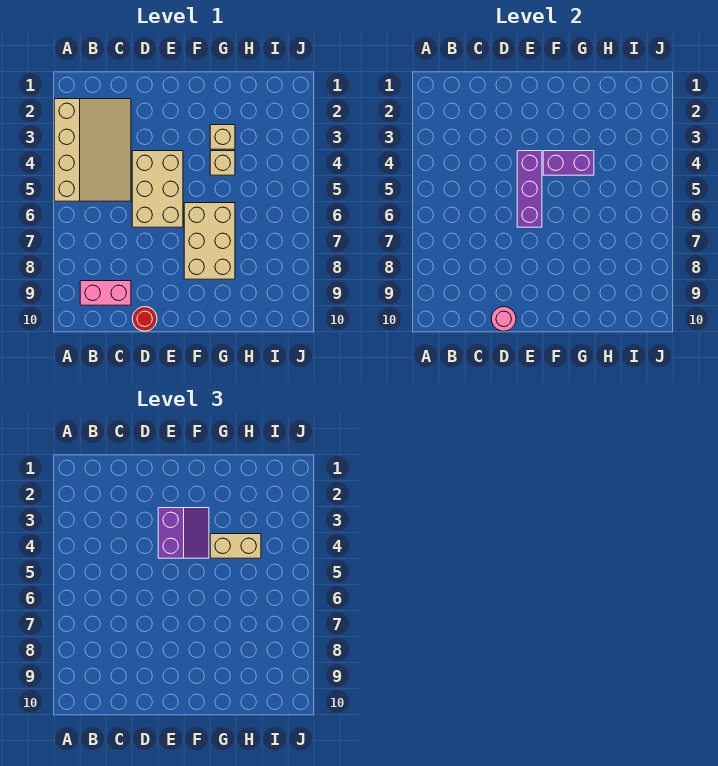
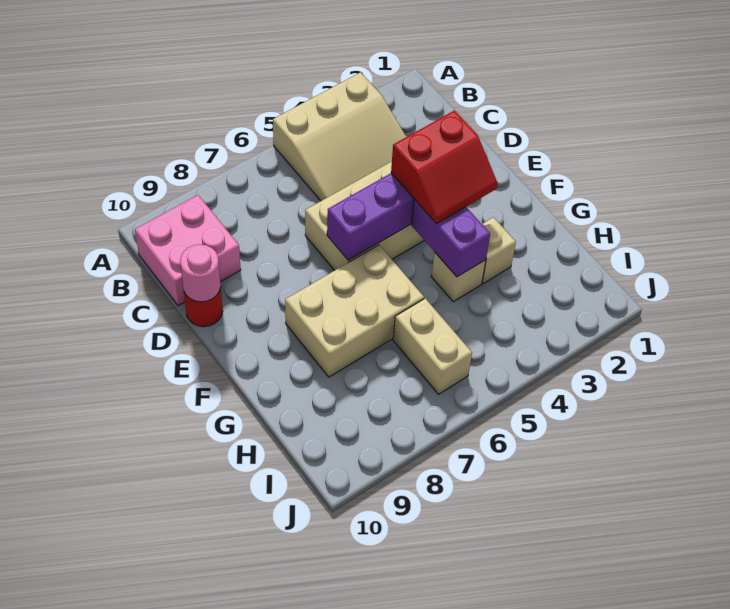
tan slope A2:C5 level 1 top A -> tan slope A3:C5 level 1 top A
pink brick B9:C9 level 1 -> pink brick B9:C10 level 1
purple slope E3:F4 level 3 top E -> red slope E3:F4 level 3 top E
tan brick G4:H4 level 3 -> tan brick H6:I6 level 1

